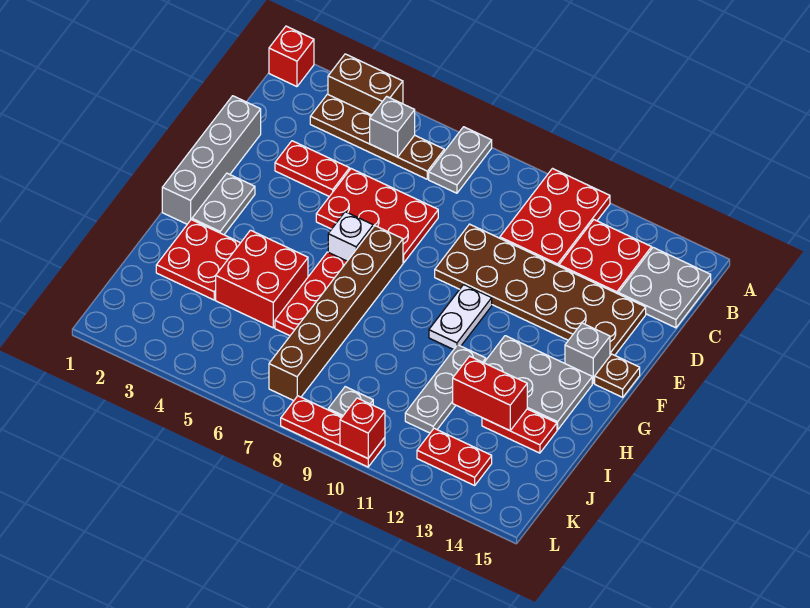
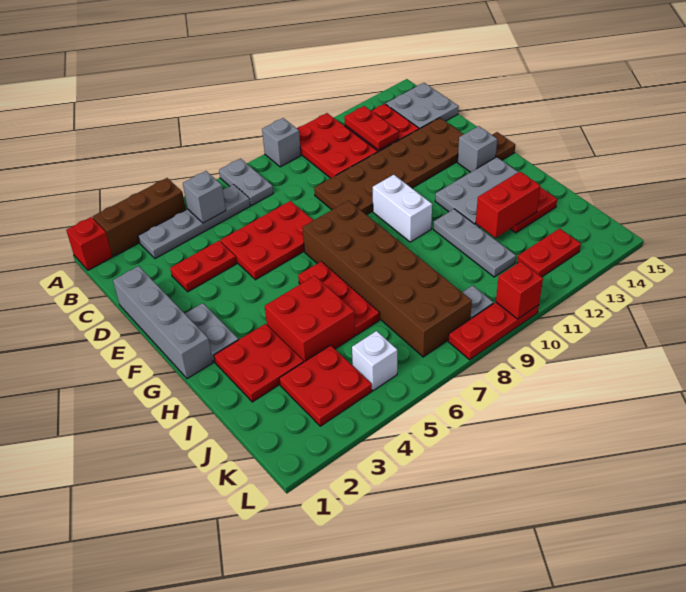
brown brick A3:A4 level 1 -> brown brick A2:A4 level 1
none -> grey brick A9 level 1
brown plate B3:B6 level 1 -> grey plate B3:B6 level 1
none -> red plate B12:C12 level 2
white brick F6 level 1 -> white brick K5 level 1
brown brick F7:K7 level 1 -> brown brick F7:K8 level 1
white plate F10:G10 level 1 -> white brick F10:G10 level 1
none -> red plate J3:K4 level 1

